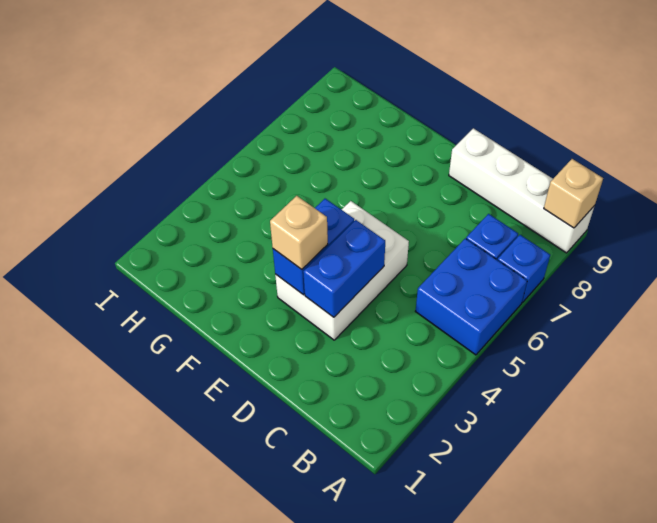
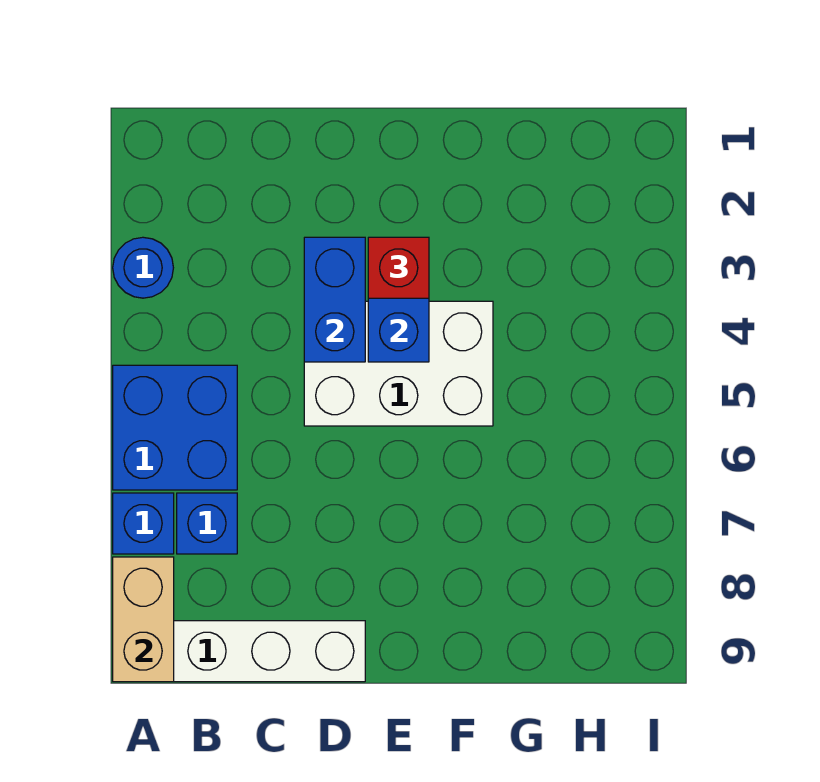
none -> blue round brick A3 level 1
tan brick A9 level 2 -> tan brick A8:A9 level 2
white brick D3:E5 level 1 -> white brick D4:F5 level 1
tan brick E3 level 3 -> red brick E3 level 3

